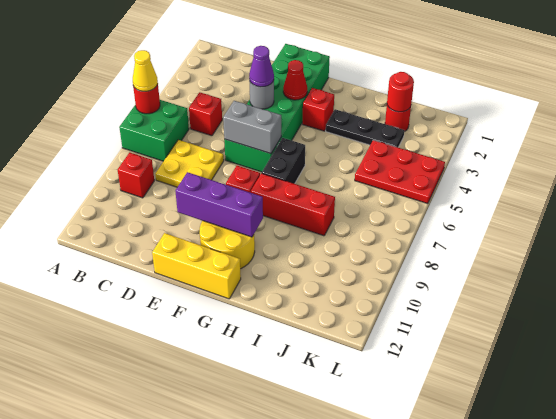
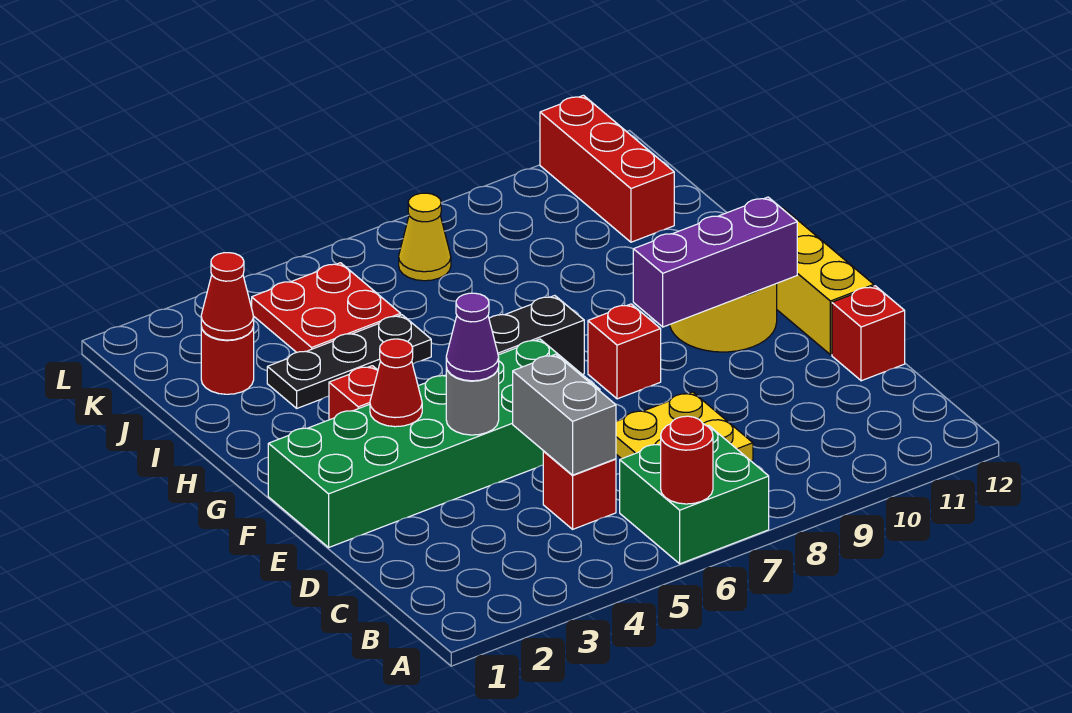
yellow cone A6 level 3 -> yellow cone K7 level 1
red brick B9 level 1 -> red brick D12 level 1
grey brick E6:F6 level 2 -> grey brick C5:D5 level 2
purple brick E10:G10 level 2 -> purple brick F9:F11 level 2
red brick G8:I8 level 1 -> red brick J11:L11 level 1
black plate H3:J3 level 1 -> black plate I3:I5 level 1
red round brick J2 level 2 -> red cone J2 level 2
red plate J4:L5 level 1 -> red plate J4:K5 level 1

